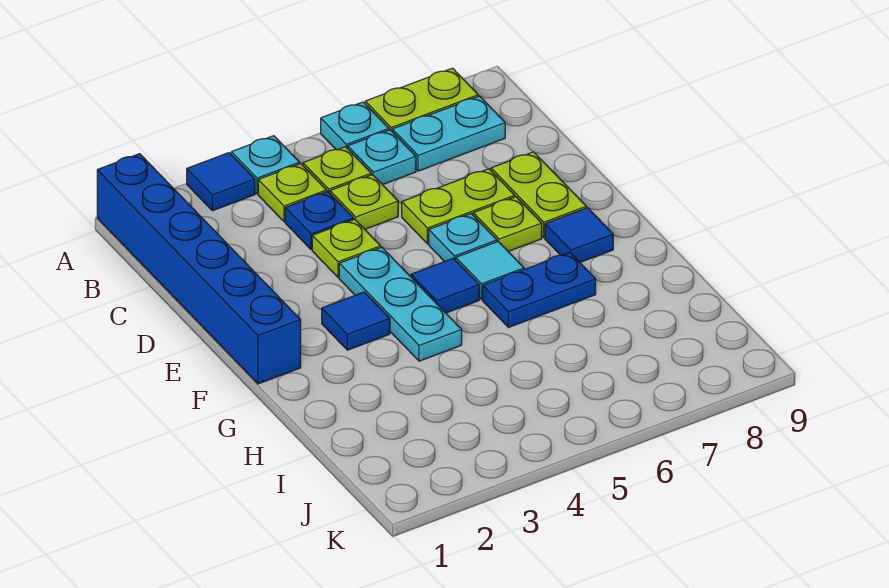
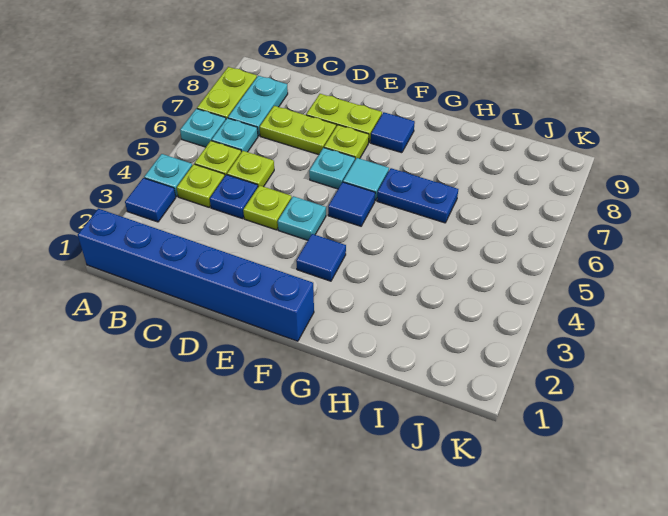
lime plate D6:D7 level 1 -> lime plate C7:D7 level 1
cyan plate E4:G4 level 1 -> cyan plate E4 level 1
blue plate G6:G7 level 1 -> blue plate G6:H6 level 1

